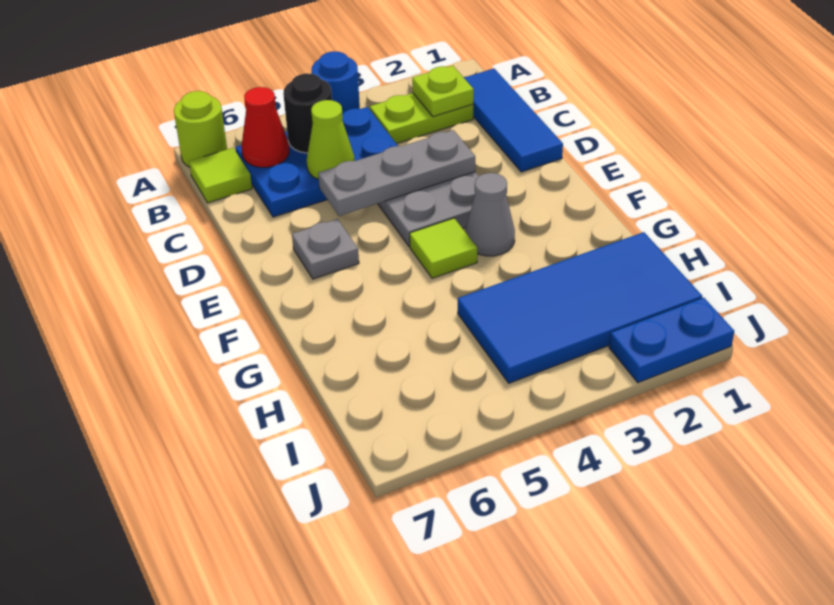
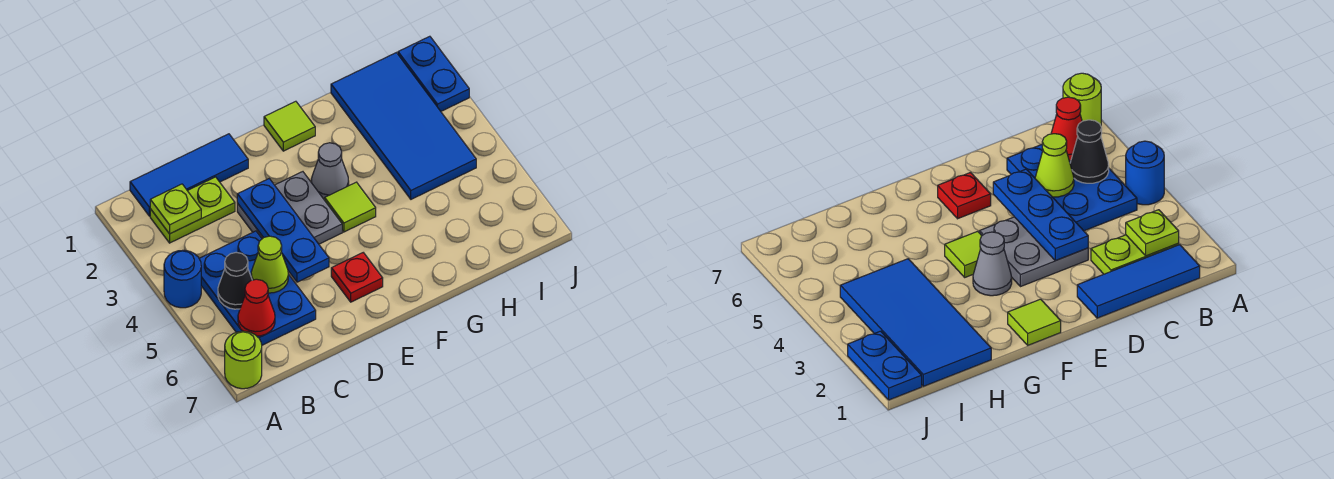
lime plate B2:B3 level 1 -> lime plate B2:C2 level 1
black round brick B5 level 2 -> black cone B5 level 2
lime tile B7 level 1 -> lime tile F1 level 1
grey plate D3:D5 level 2 -> blue plate D3:D5 level 2
grey plate E6 level 1 -> red plate E6 level 1

